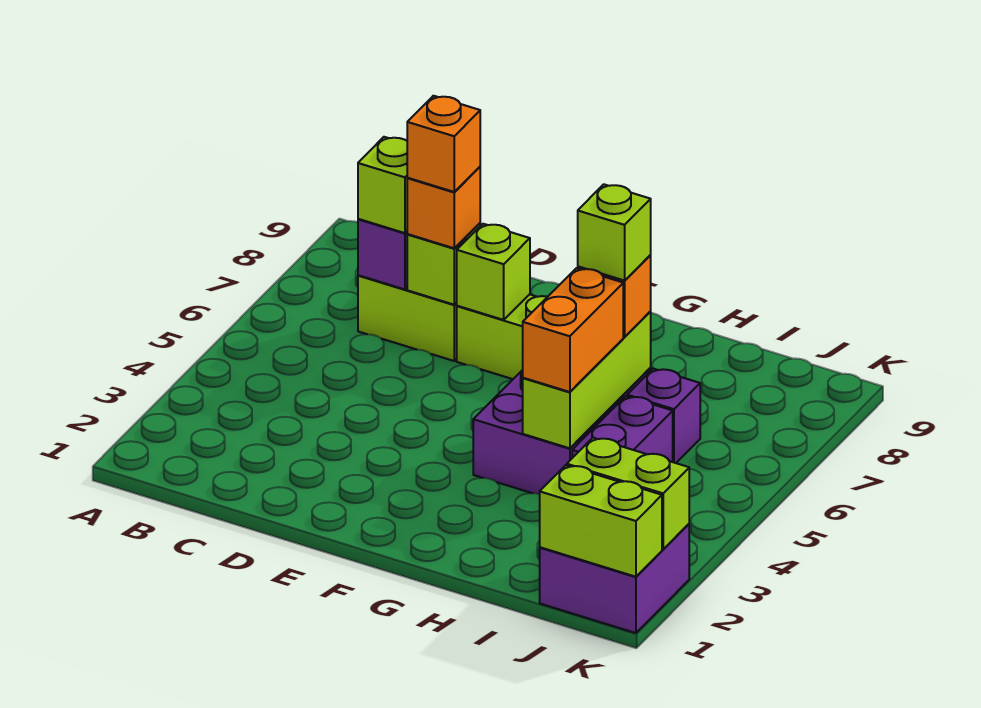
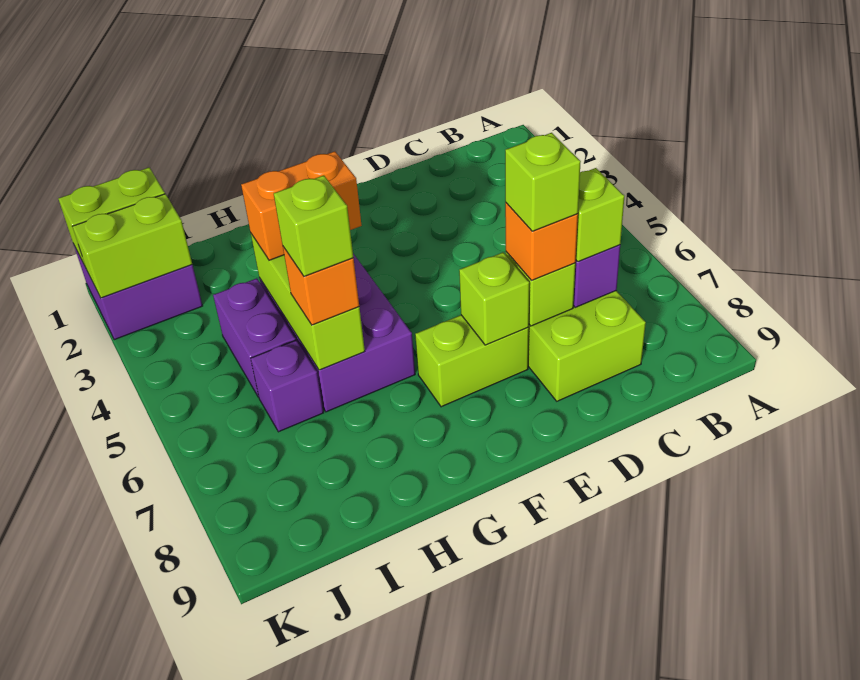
orange brick D7 level 4 -> lime brick D7 level 4
orange brick H4:H5 level 3 -> orange brick G4:H4 level 3

